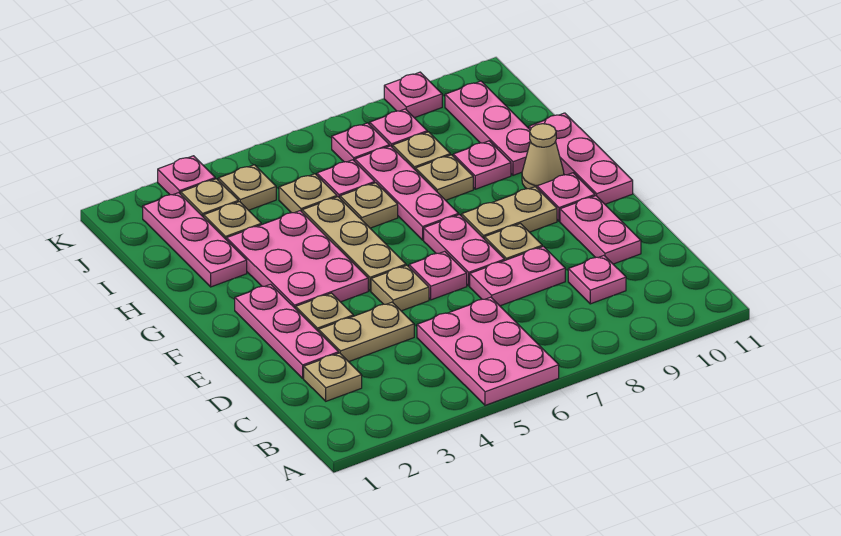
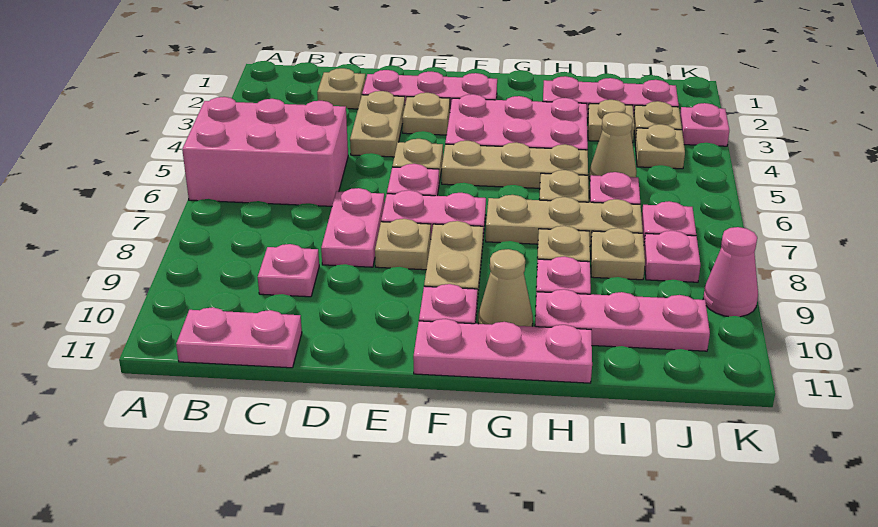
pink plate A5:C6 level 1 -> pink brick A5:C6 level 1
pink plate D10:E10 level 1 -> pink plate B11:C11 level 1
pink plate G7:I7 level 1 -> tan plate G7:I7 level 1
tan plate I5 level 1 -> tan cone I5 level 1
pink plate K9 level 1 -> pink cone K9 level 1

